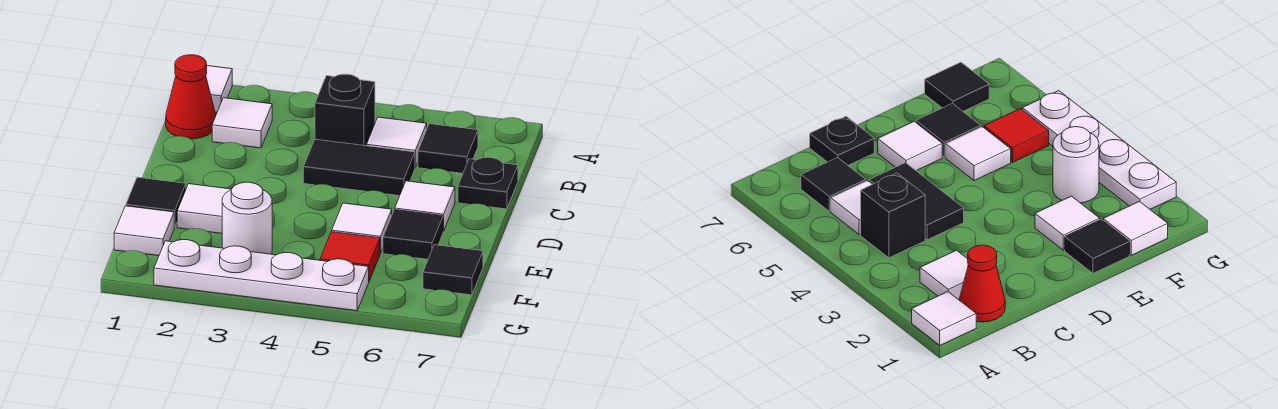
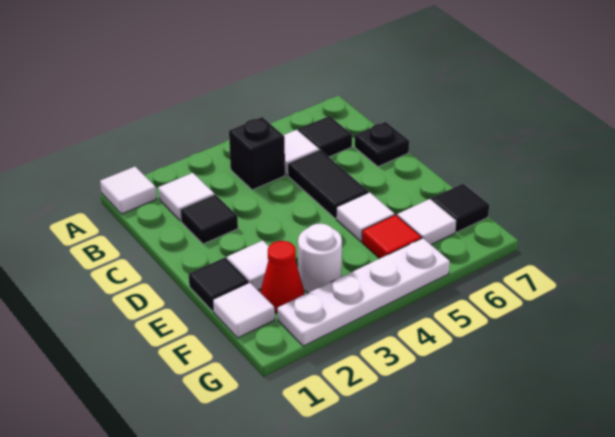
red cone B1 level 1 -> red cone F2 level 1
black tile C4:C5 level 1 -> black tile C5:D5 level 1
white tile D6 level 1 -> white tile F6 level 1
black tile E6 level 1 -> black tile C2 level 1

